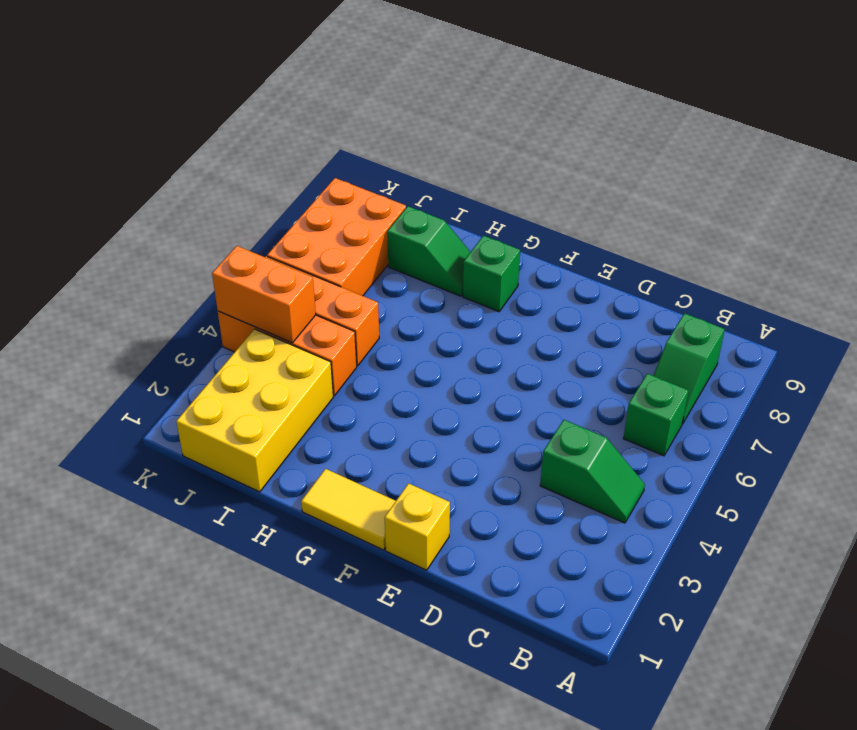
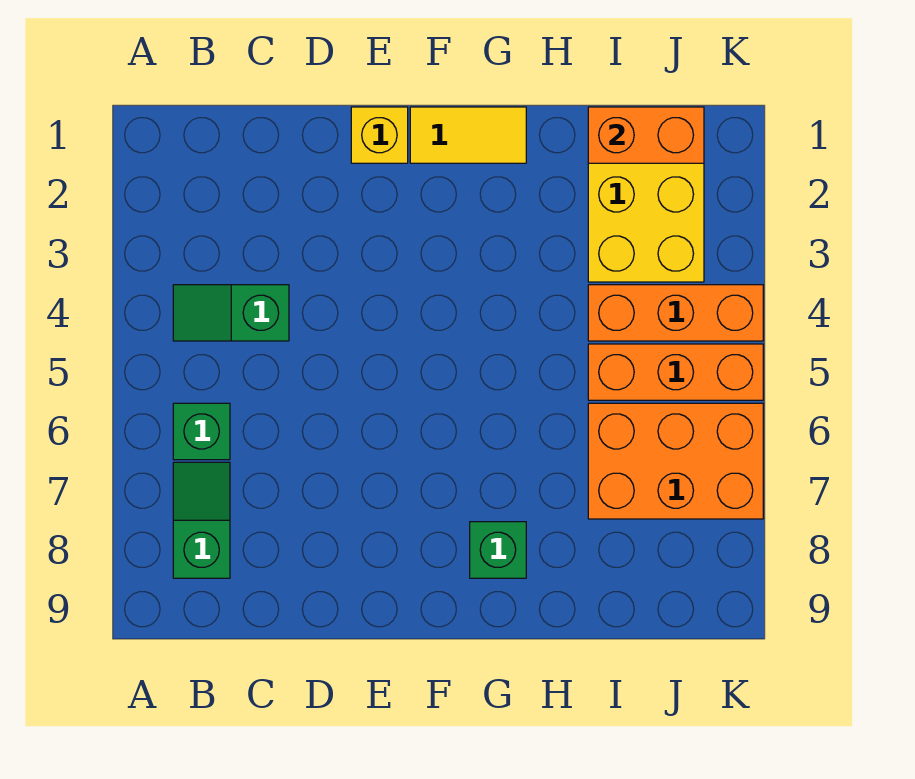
green slope H8:I8 level 1 top I -> none
orange brick J4:K4 level 2 -> orange brick I1:J1 level 2
orange brick J6:K8 level 1 -> orange brick I6:K7 level 1

